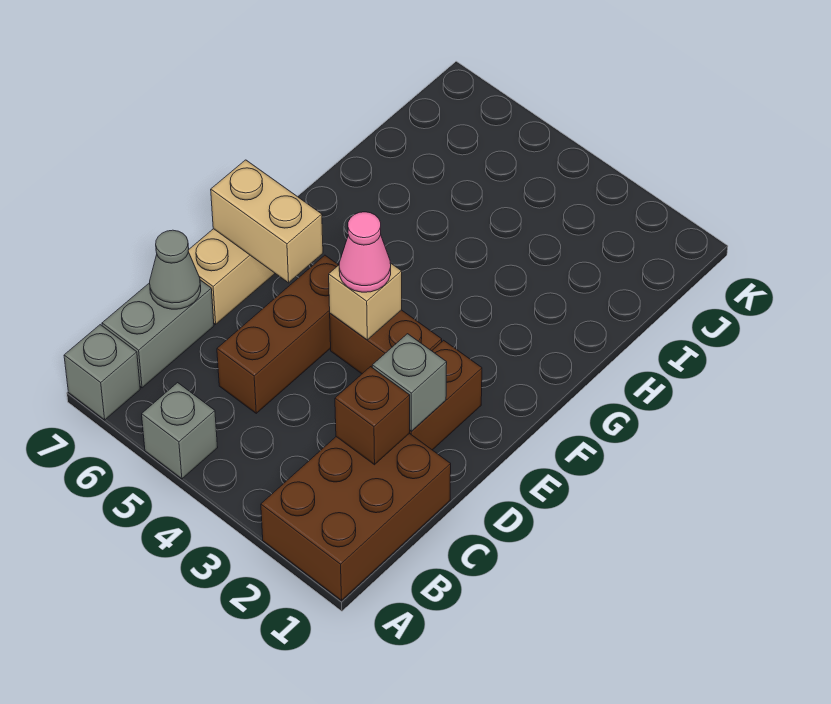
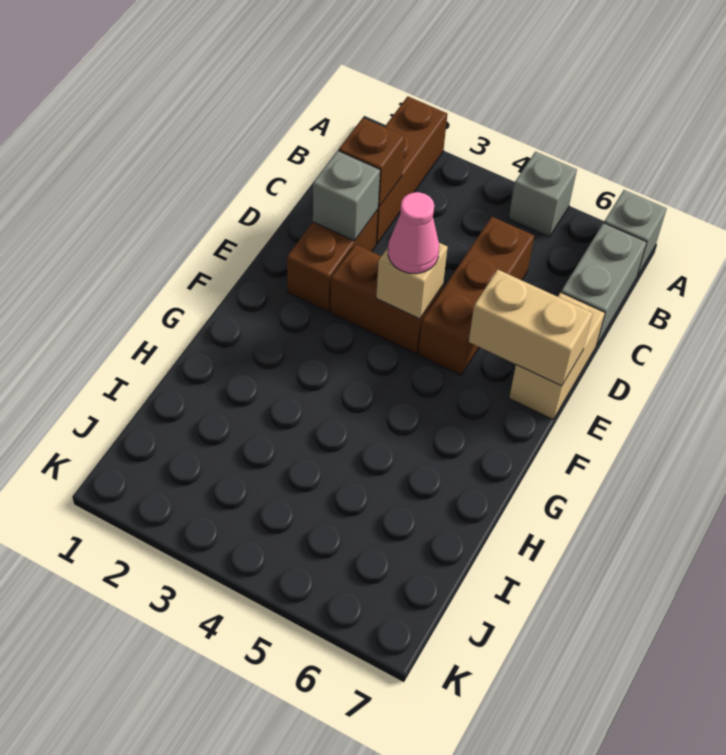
brown brick A1:C2 level 1 -> brown brick A2:C2 level 1
grey cone C7 level 2 -> none

